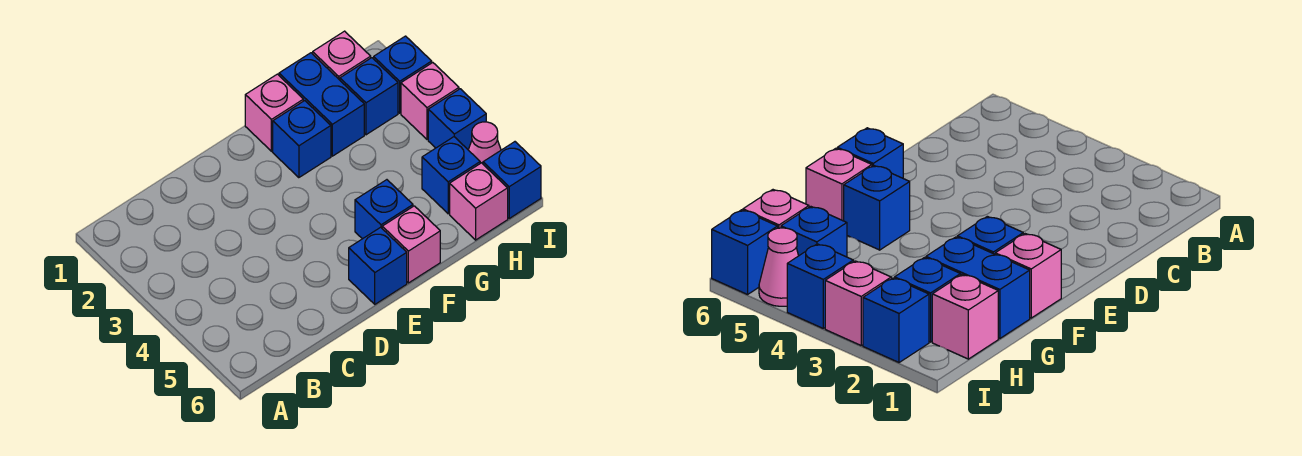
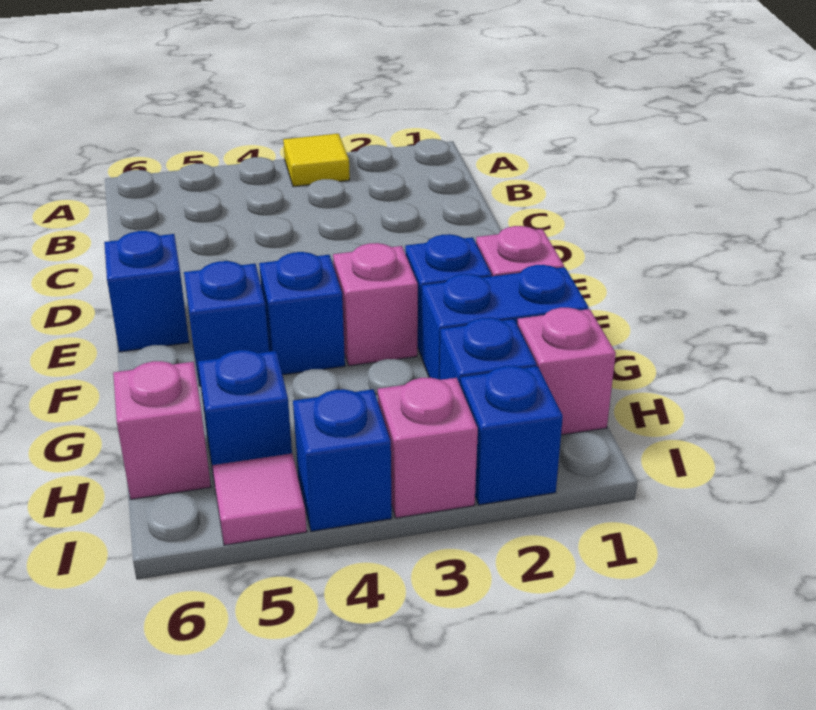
none -> yellow tile A3 level 1
pink brick F6 level 1 -> pink brick F3 level 1
pink cone I5 level 1 -> pink tile I5 level 1
blue brick I6 level 1 -> blue brick F4 level 1

